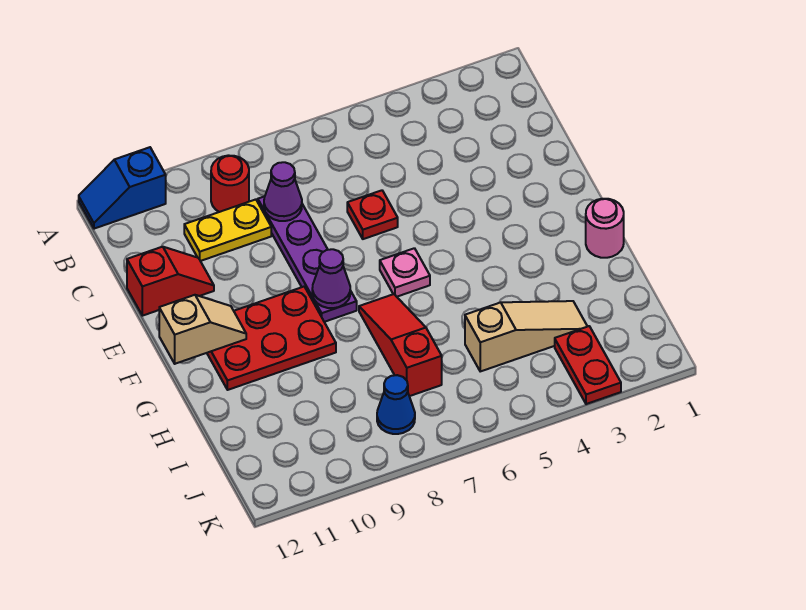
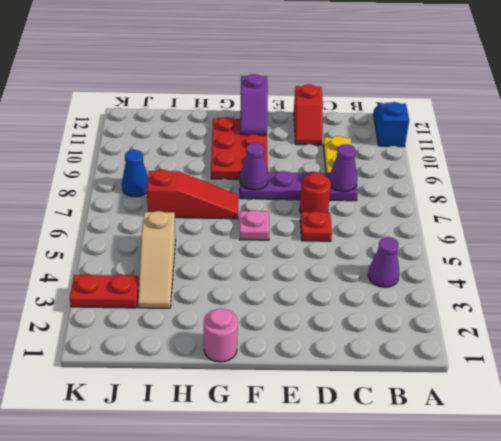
none -> purple cone B4 level 1
red round brick B9 level 1 -> red round brick D7 level 1
tan slope F11:F12 level 2 top 12 -> purple slope F11:F12 level 2 top 12

